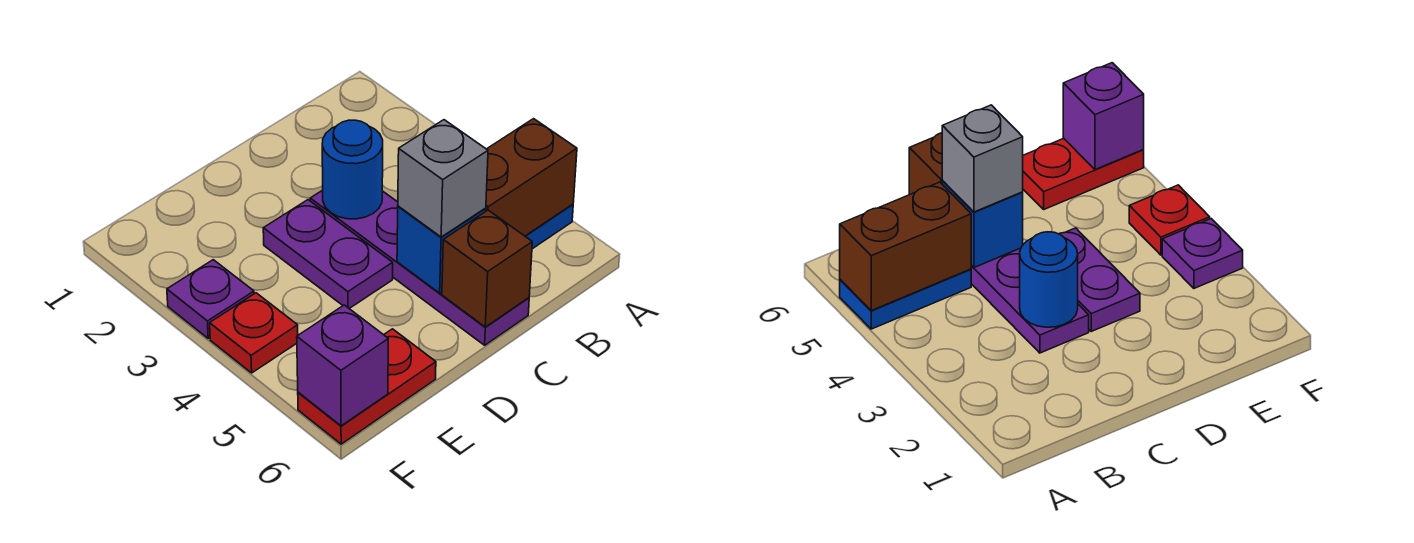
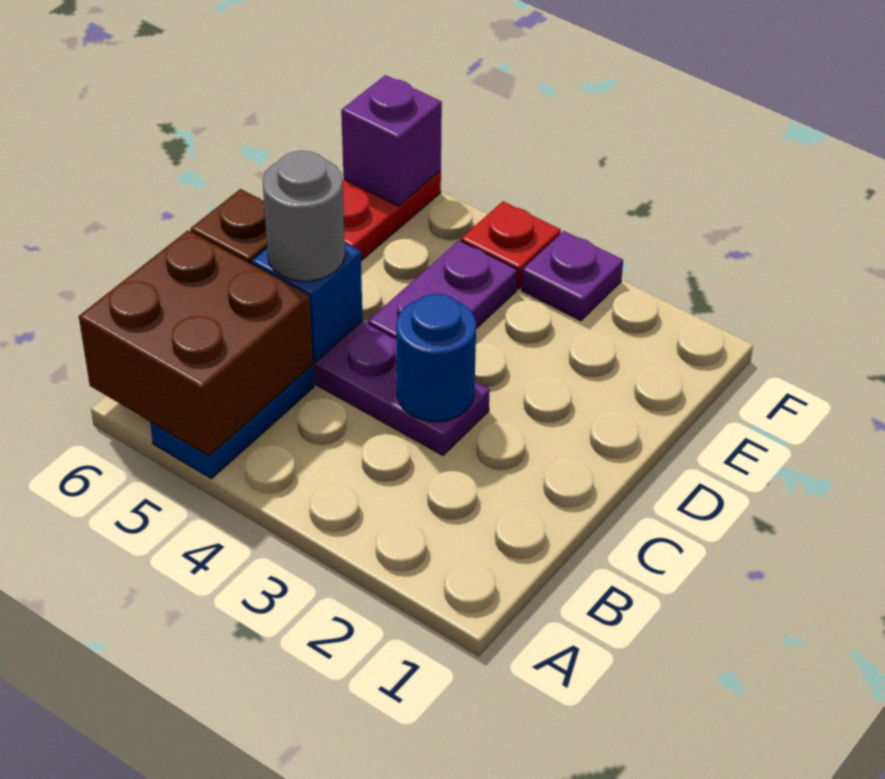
brown brick A5:B5 level 2 -> brown brick A5:B6 level 2
grey brick C5 level 3 -> grey round brick C5 level 3
purple plate D3:D4 level 1 -> purple plate D4:E4 level 1

